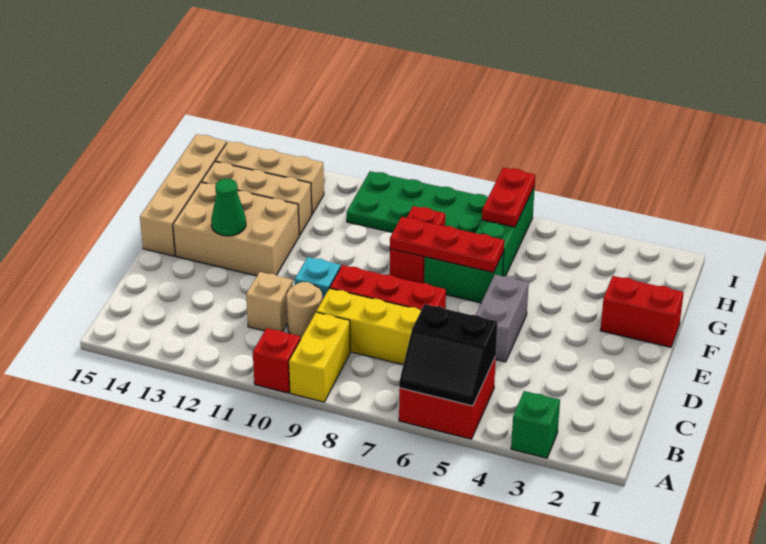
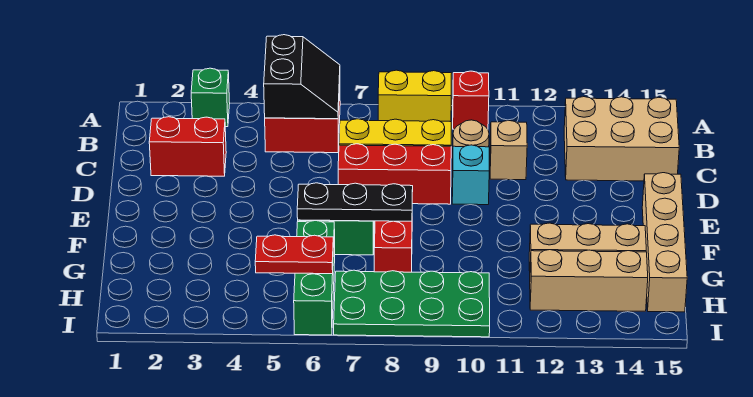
black slope A5:B6 level 2 top B -> black slope A5:B6 level 2 top 5
yellow brick A9:B9 level 1 -> yellow brick A8:A9 level 1
grey brick D5:E5 level 1 -> none
tan brick E12:F14 level 1 -> tan brick B13:C15 level 1
green cone E13 level 2 -> none
red brick F1:F2 level 1 -> red brick C2:C3 level 1
red plate F6:F8 level 2 -> black plate F6:F8 level 2
red plate H6:I6 level 2 -> red plate H5:H6 level 2

